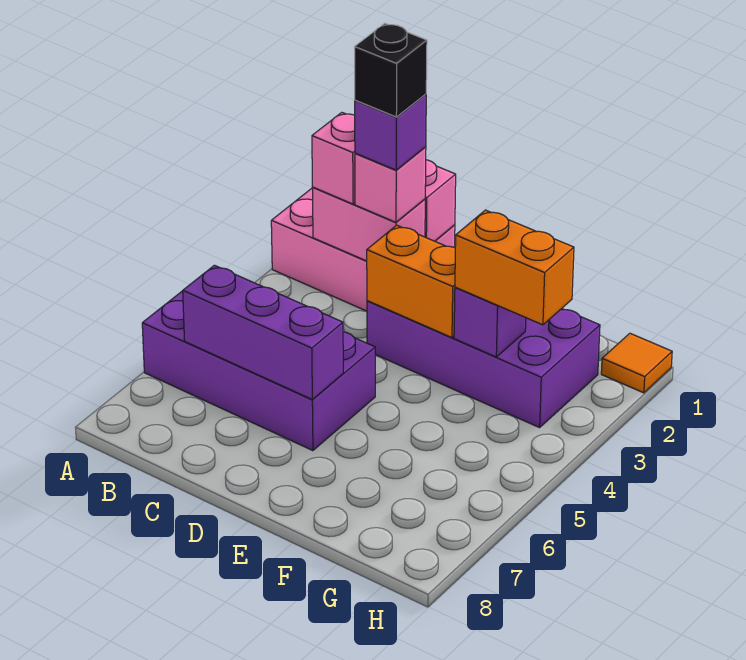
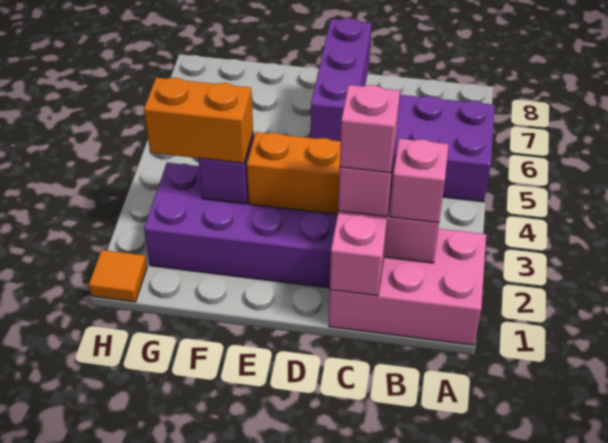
purple brick B6:D6 level 2 -> purple brick D5:D7 level 2
purple brick C2 level 4 -> pink brick C2 level 4
black brick C2 level 5 -> none

